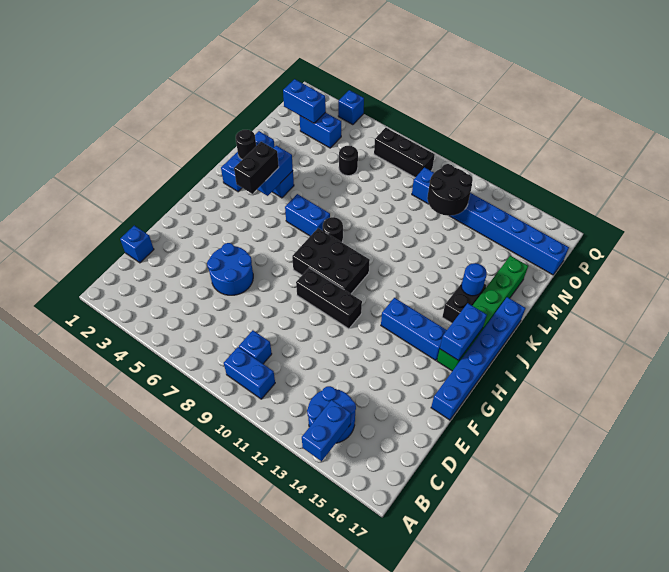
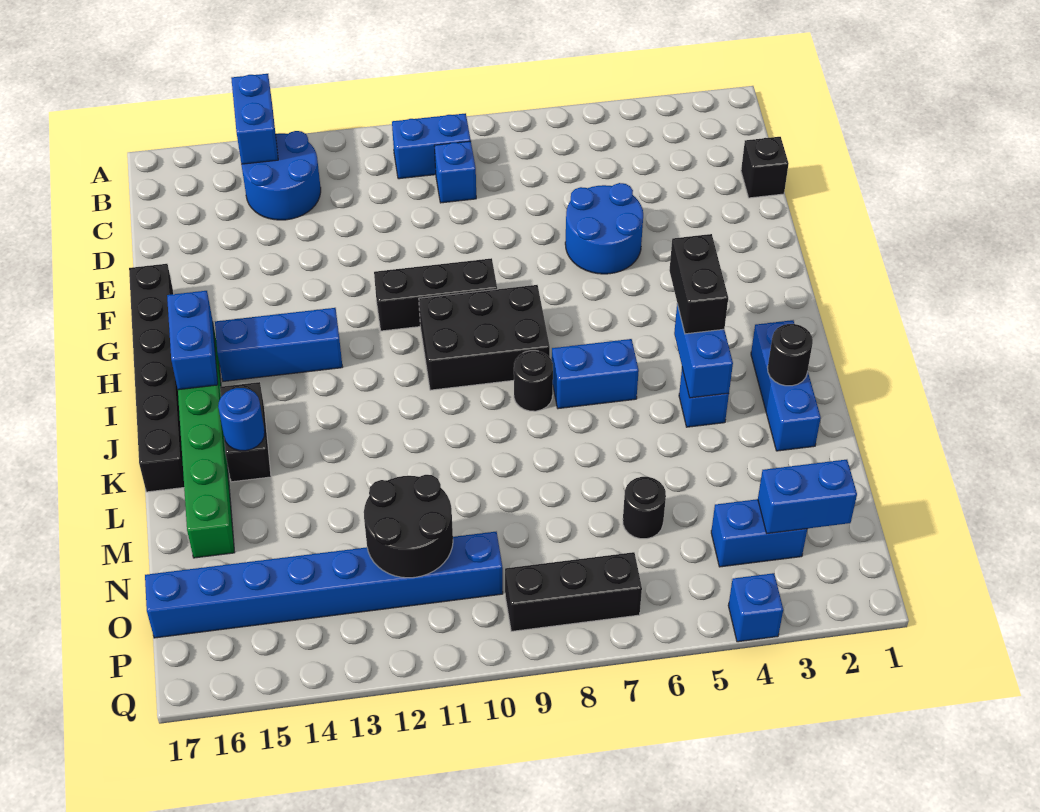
blue brick D1 level 1 -> black brick D1 level 1
blue brick F17:K17 level 1 -> black brick F17:K17 level 1

